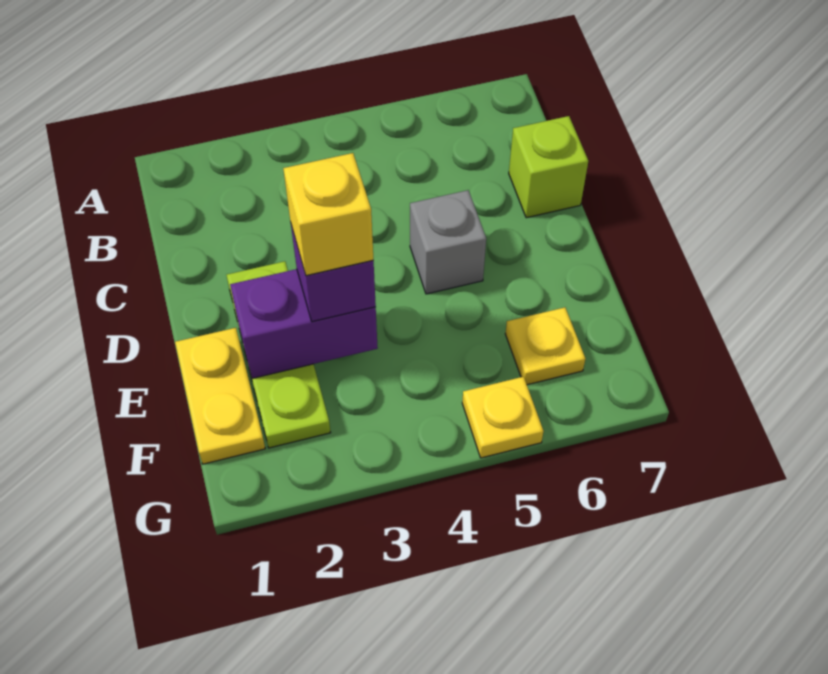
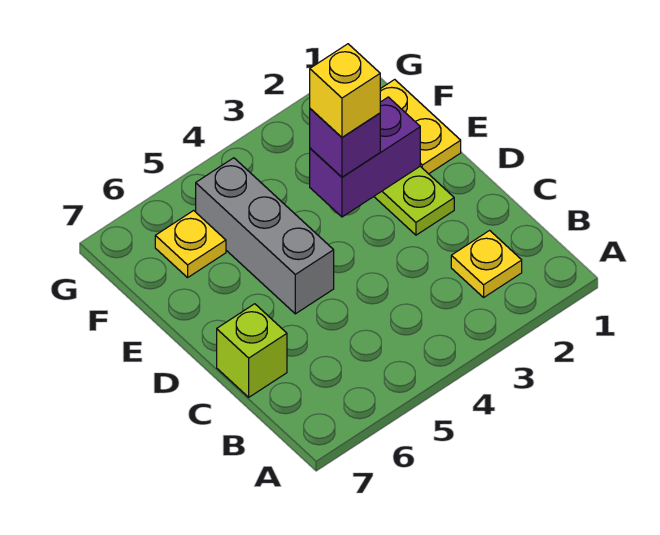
grey brick D5 level 1 -> grey brick D5:F5 level 1
yellow plate G5 level 1 -> yellow plate B2 level 1

